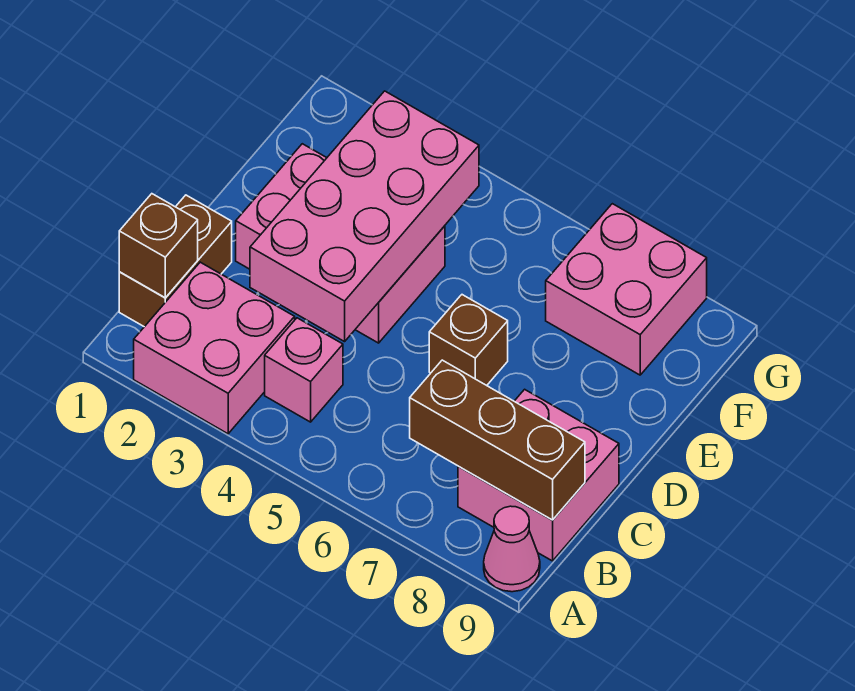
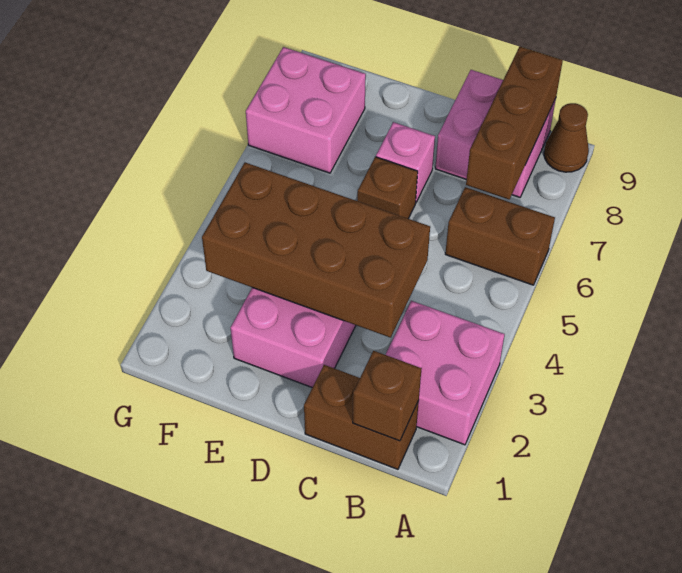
none -> brown brick A6:B6 level 1
pink cone A9 level 1 -> brown cone A9 level 1
pink brick B4 level 1 -> pink brick D7 level 1
pink brick C3:F4 level 2 -> brown brick C3:F4 level 2

